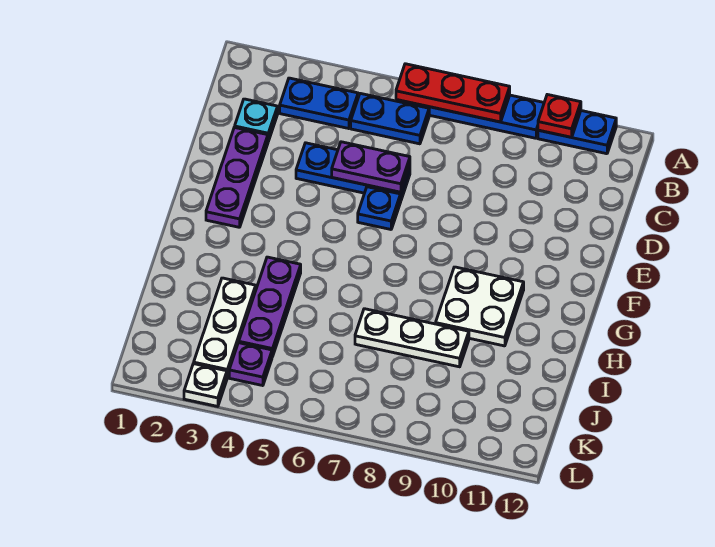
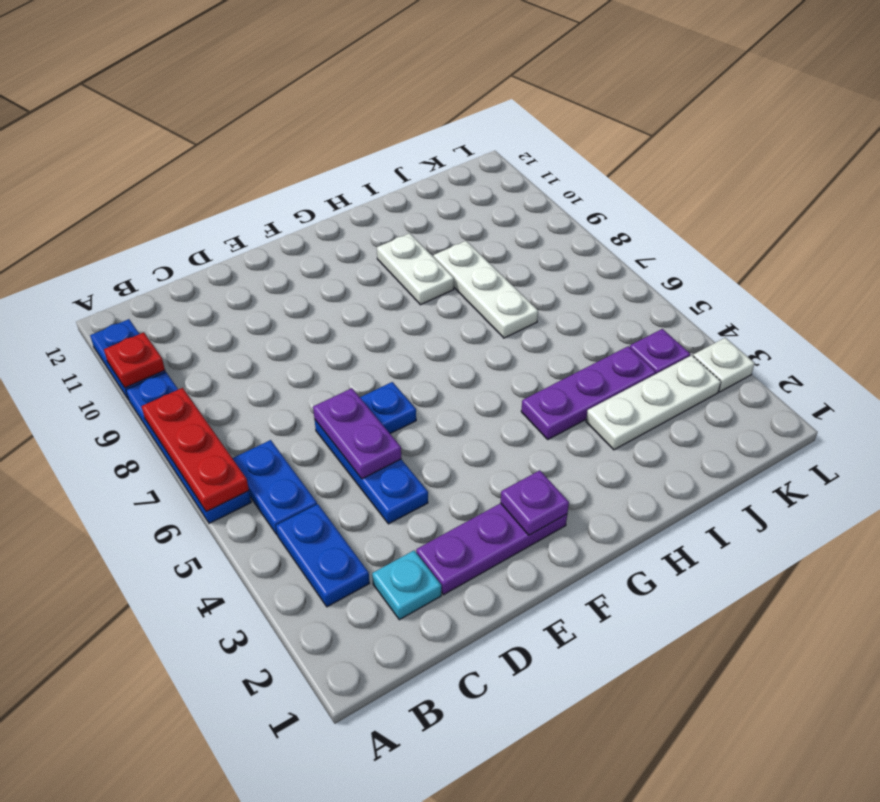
none -> purple plate F2 level 2
white plate G9:H10 level 1 -> white plate H9:H10 level 1

